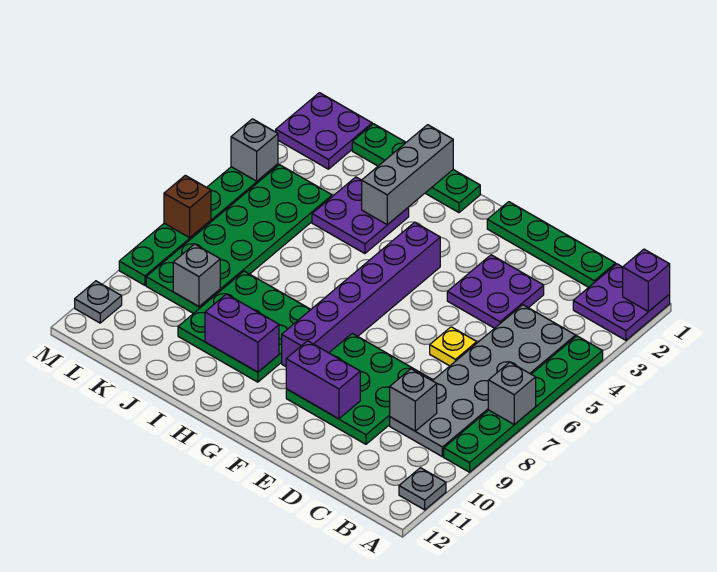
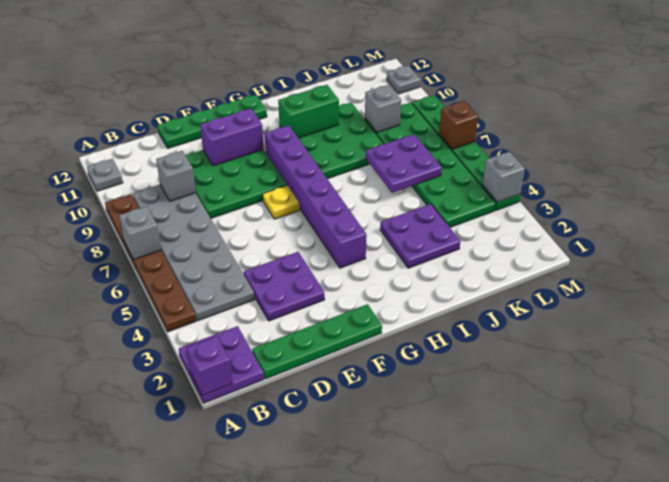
green plate A4:A9 level 1 -> brown plate A4:A9 level 1
yellow plate D6 level 1 -> yellow plate F7 level 1
green plate H1:K1 level 1 -> green plate D12:G12 level 1
purple brick H10:I10 level 2 -> green brick H10:I10 level 2
grey brick I1:I3 level 2 -> none
purple plate L1:M2 level 1 -> purple plate J6:K7 level 2

